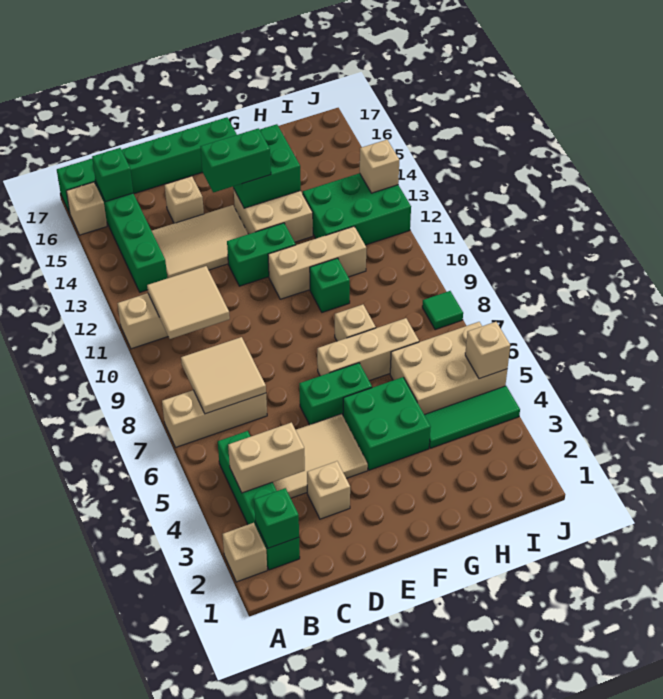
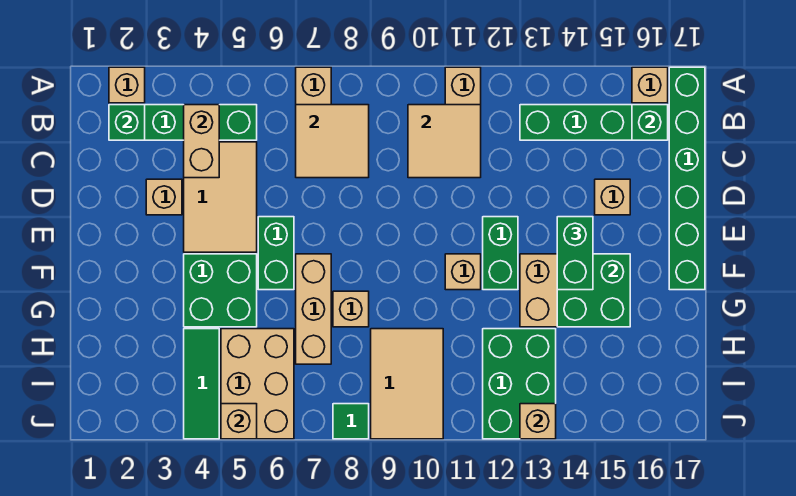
tan tile C13:E14 level 1 -> tan tile H9:J10 level 1
tan brick F11:H11 level 1 -> tan brick F11 level 1
green brick G10 level 1 -> none

